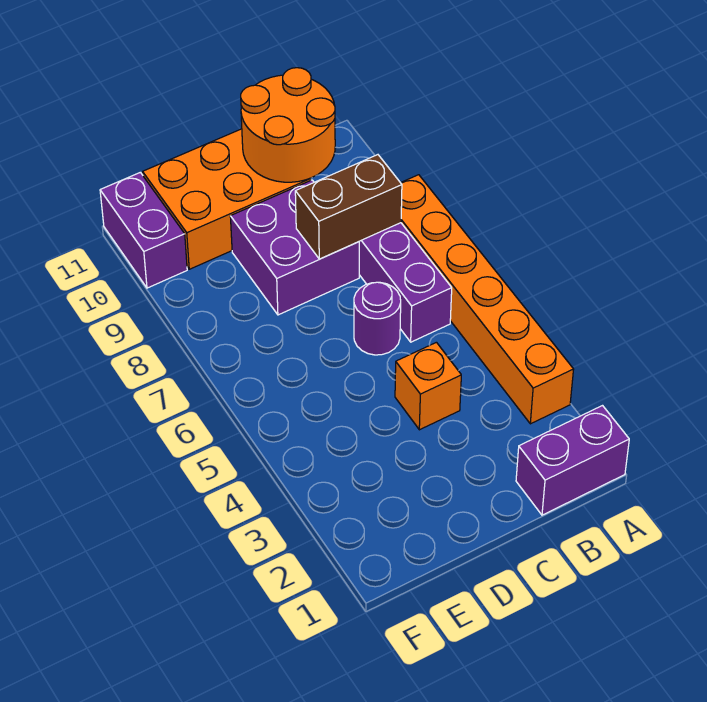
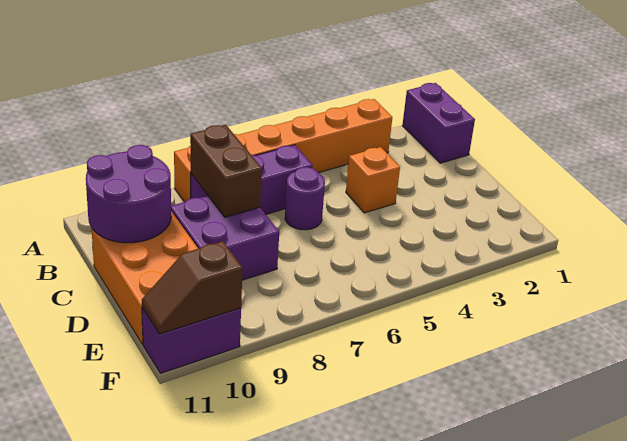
orange round brick B10:C11 level 2 -> purple round brick B10:C11 level 2
none -> brown slope F10:F11 level 2 top 10

